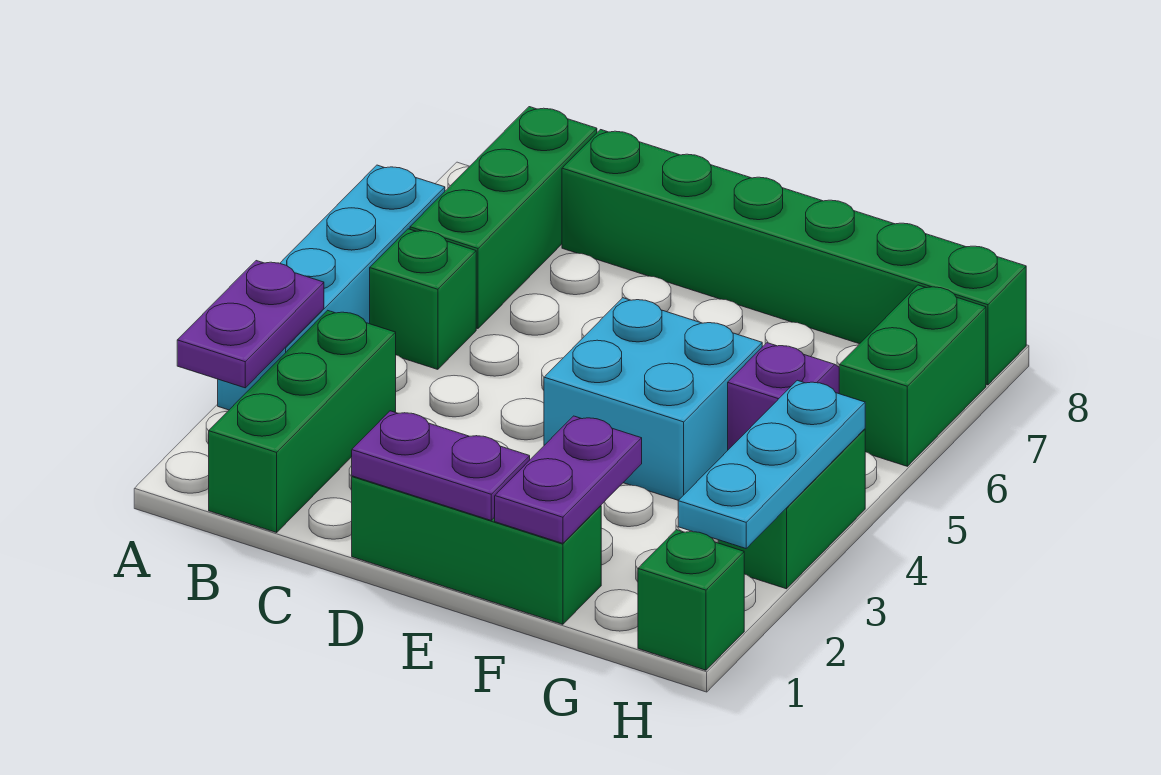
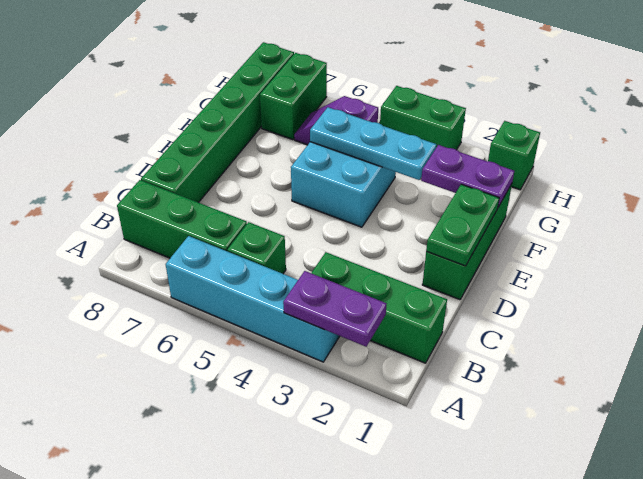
purple plate D1:E1 level 2 -> green plate D1:E1 level 2
cyan plate H2:H4 level 2 -> cyan plate F3:F5 level 2
green brick H6:H7 level 1 -> green brick G7:H7 level 1

